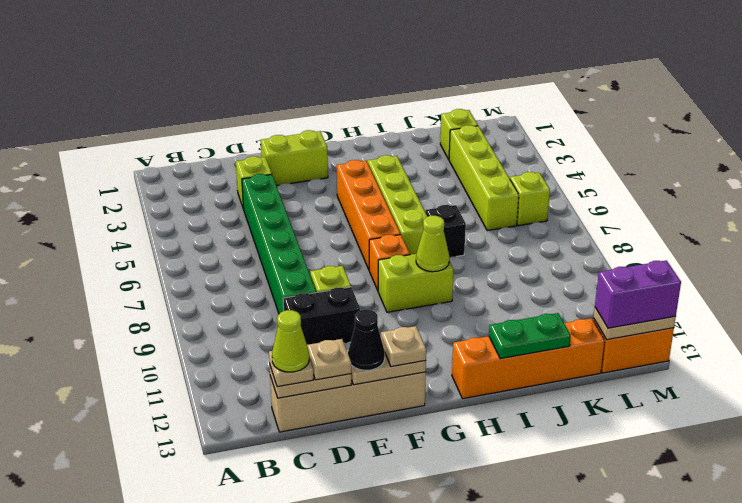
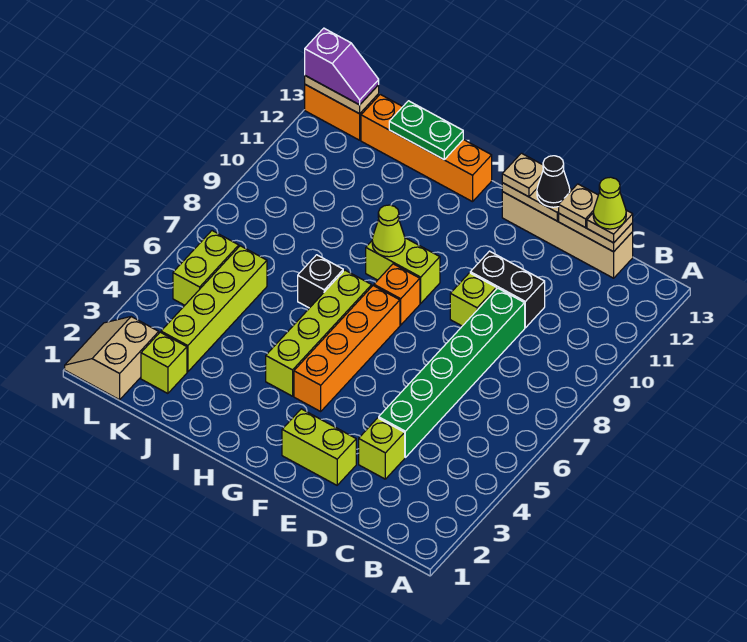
none -> tan slope L1:M2 level 1 top L
lime brick L6 level 1 -> lime brick L5:L6 level 1
purple brick L13:M13 level 3 -> purple slope L13:M13 level 3 top M

